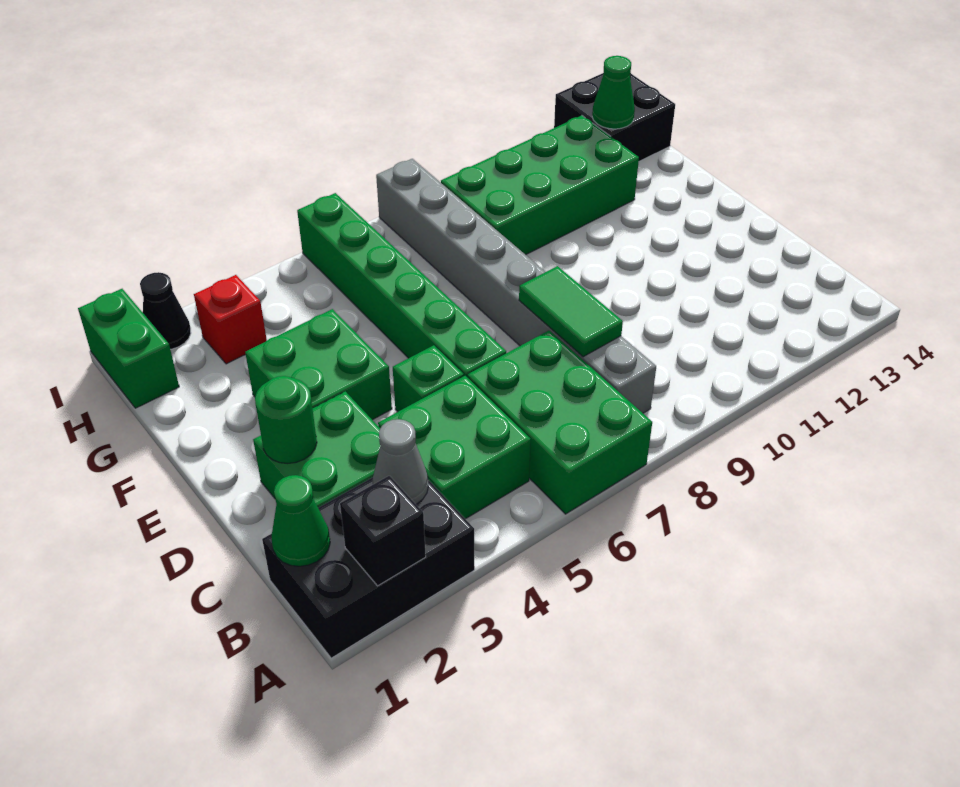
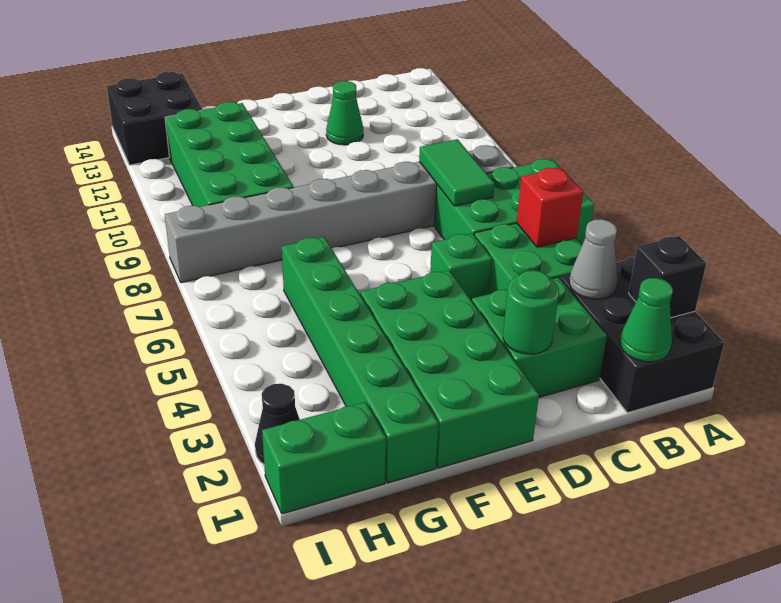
green tile C8:D8 level 2 -> green tile C7:C8 level 2
green brick D6:I6 level 1 -> green brick G1:G6 level 1
green brick E3:F4 level 1 -> green brick E1:F4 level 1
red brick H3 level 1 -> red brick B5 level 2
green cone H13 level 2 -> green cone D12 level 1

